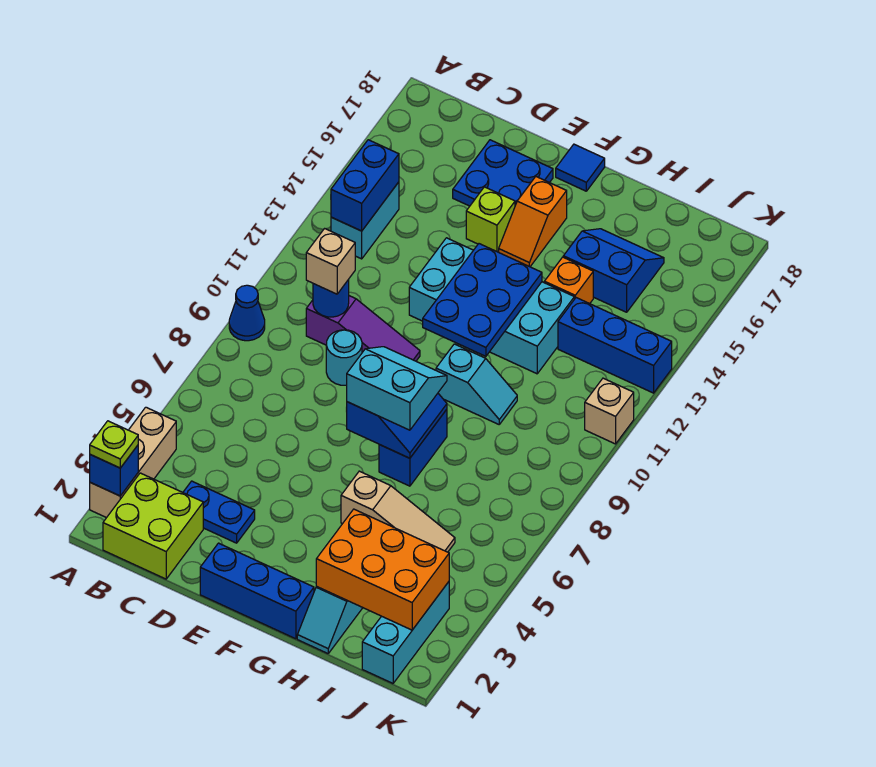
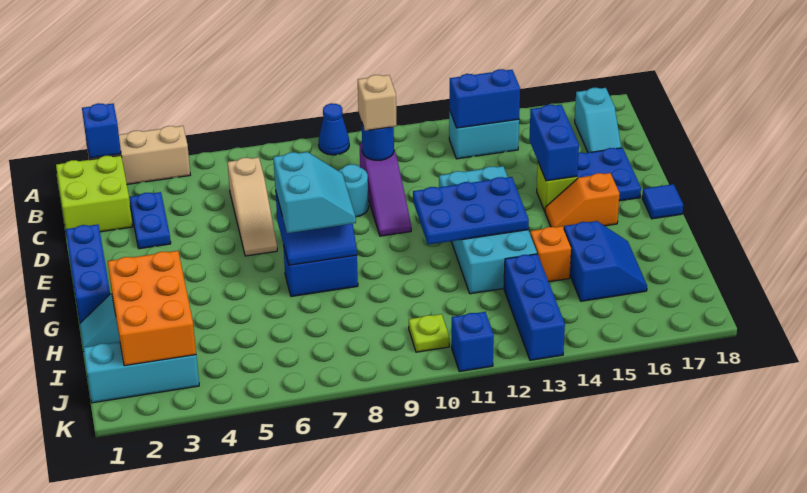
lime plate A2 level 3 -> lime plate J10 level 1
none -> blue brick D15:E15 level 2
tan slope G5:I5 level 1 top G -> tan slope C6:E6 level 1 top C
cyan slope G10:H10 level 1 top G -> cyan slope B17:C17 level 1 top B
tan brick K11 level 1 -> blue brick K11 level 1

